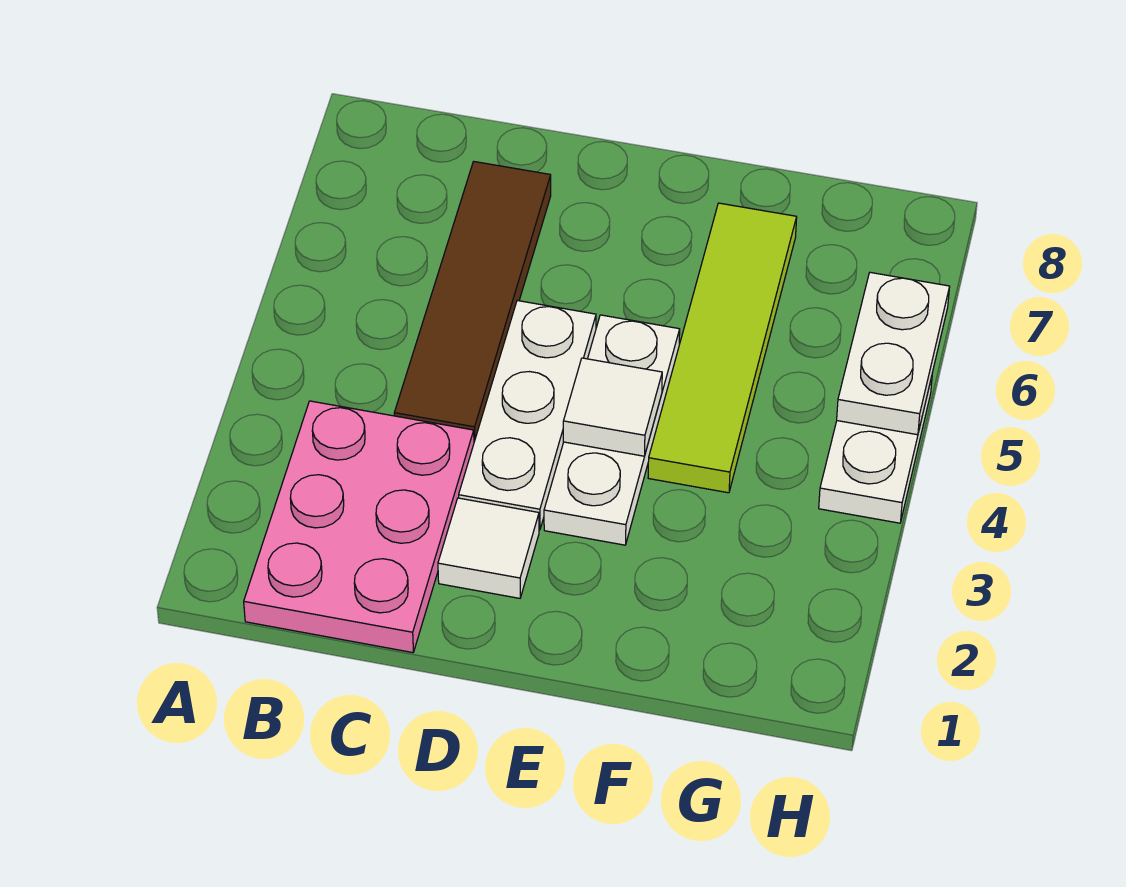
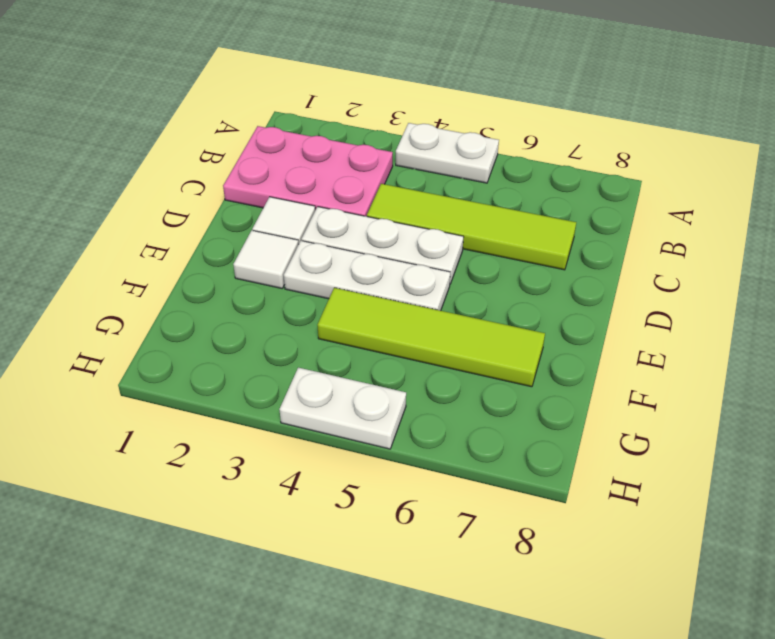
brown tile C4:C7 level 1 -> lime tile C4:C7 level 1
white tile E4 level 2 -> white tile E2 level 1
white plate H5:H6 level 2 -> white plate A4:A5 level 1

